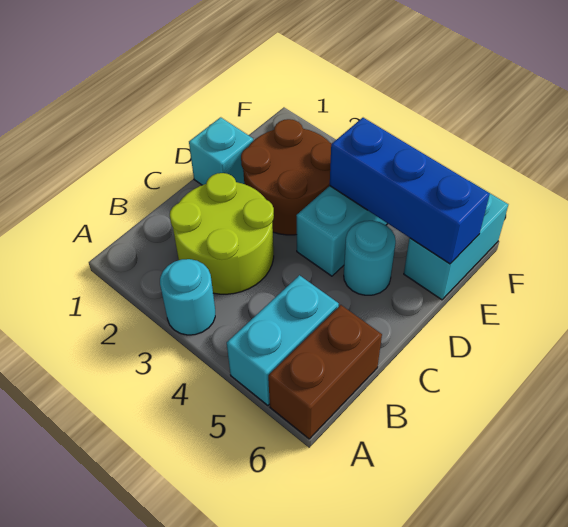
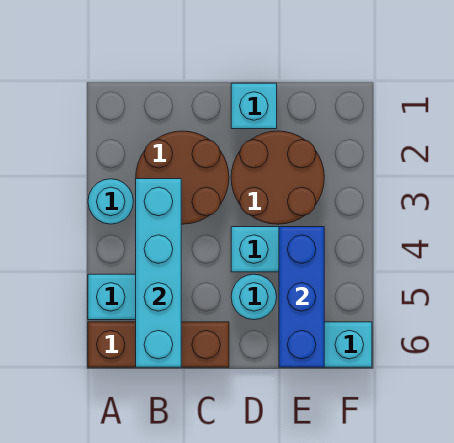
brown brick A6:B6 level 1 -> brown brick A6:C6 level 1
lime round brick B2:C3 level 1 -> brown round brick B2:C3 level 1
none -> cyan brick B3:B6 level 2

